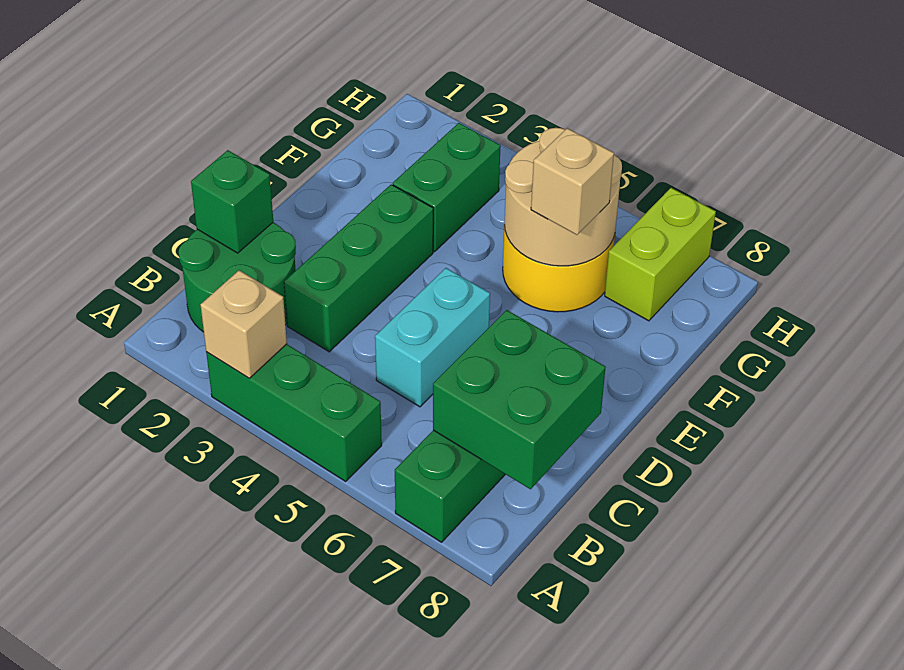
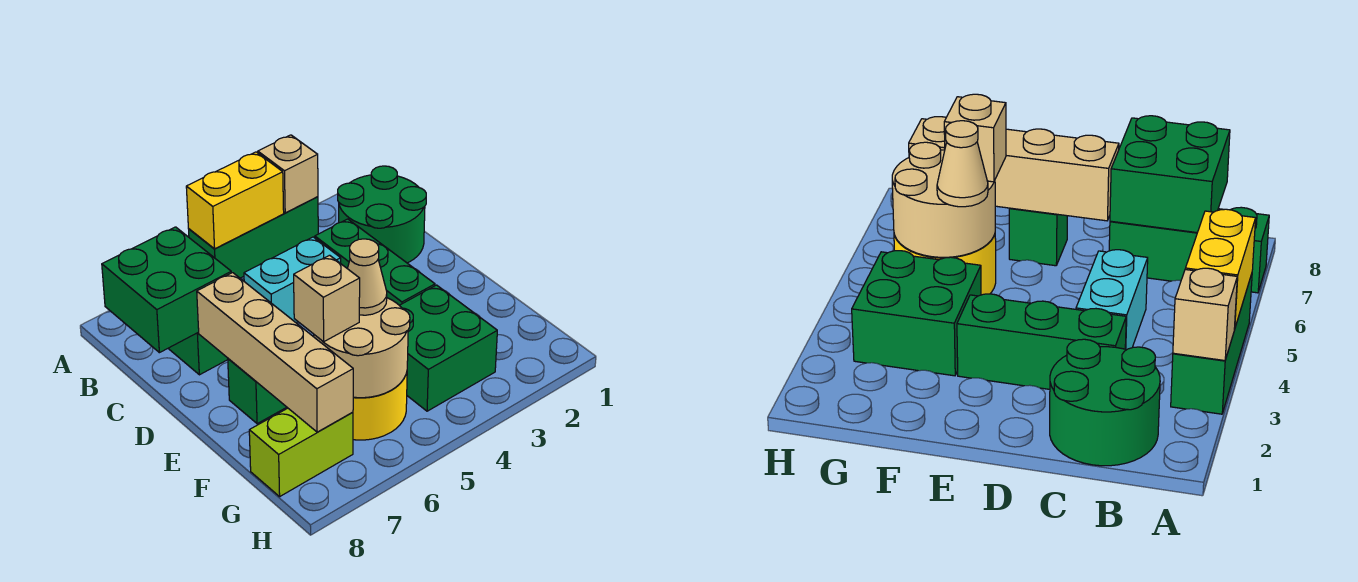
none -> yellow brick A4:A5 level 2
green brick C1 level 2 -> green brick E7 level 1
cyan brick C5:D5 level 1 -> cyan brick C4:C5 level 1
none -> tan brick D7:G7 level 2
green brick F3:G3 level 1 -> green brick F3:G4 level 1
none -> tan cone F5 level 3
lime brick G7:H7 level 1 -> lime brick G7:G8 level 1

